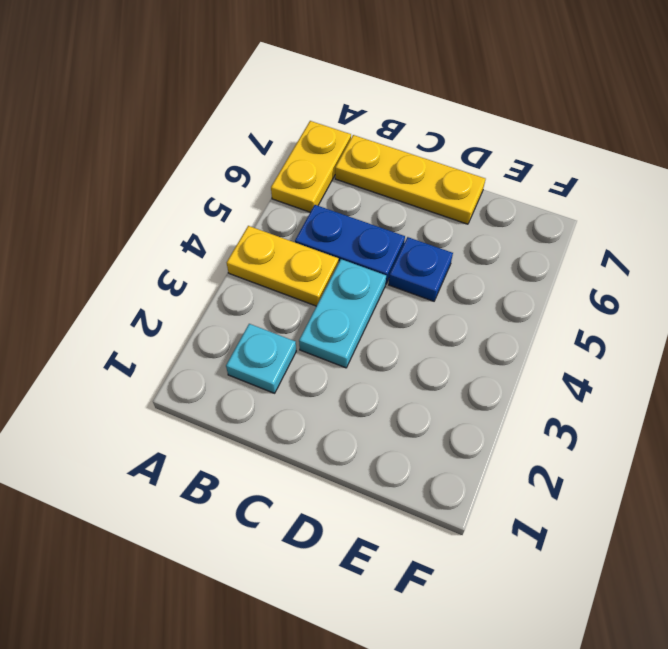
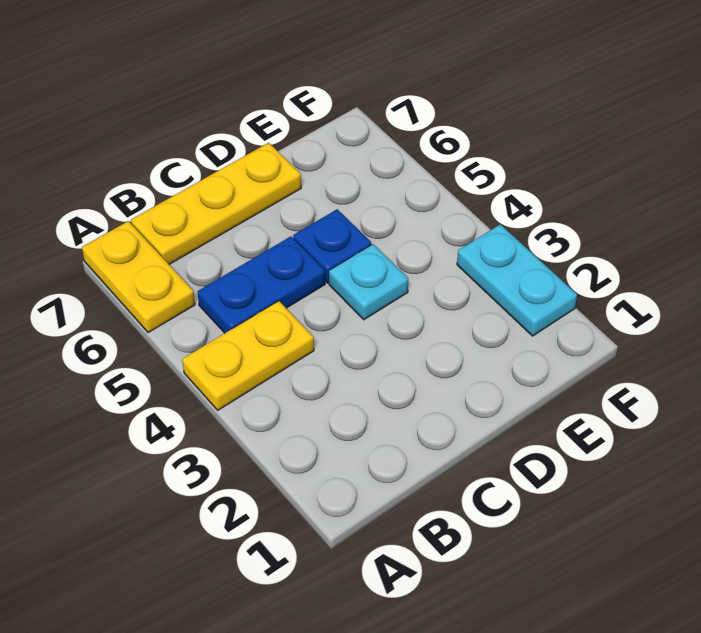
cyan plate B2 level 1 -> cyan plate D4 level 1
cyan plate C3:C4 level 1 -> cyan plate F2:F3 level 1

